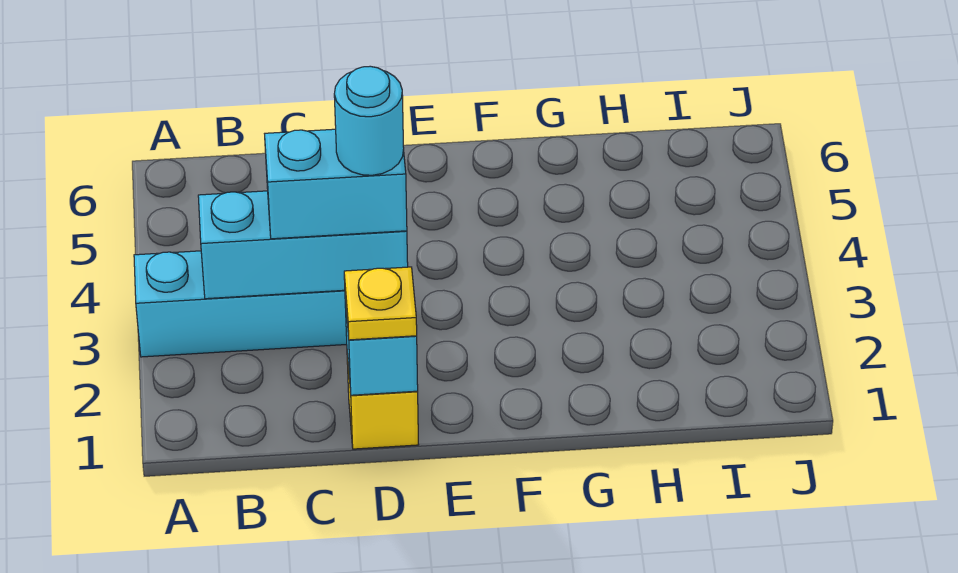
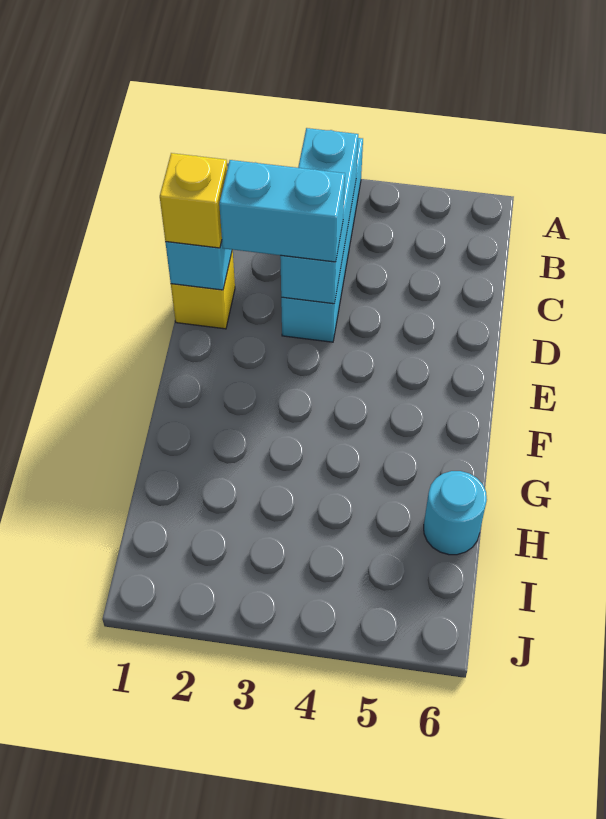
cyan brick C3:D3 level 3 -> cyan brick D2:D3 level 3
yellow plate D1 level 3 -> yellow brick D1 level 3
cyan round brick D3 level 4 -> cyan round brick H6 level 1

